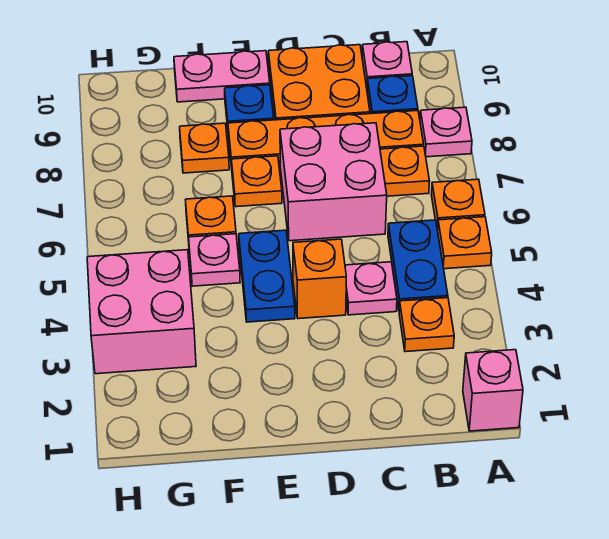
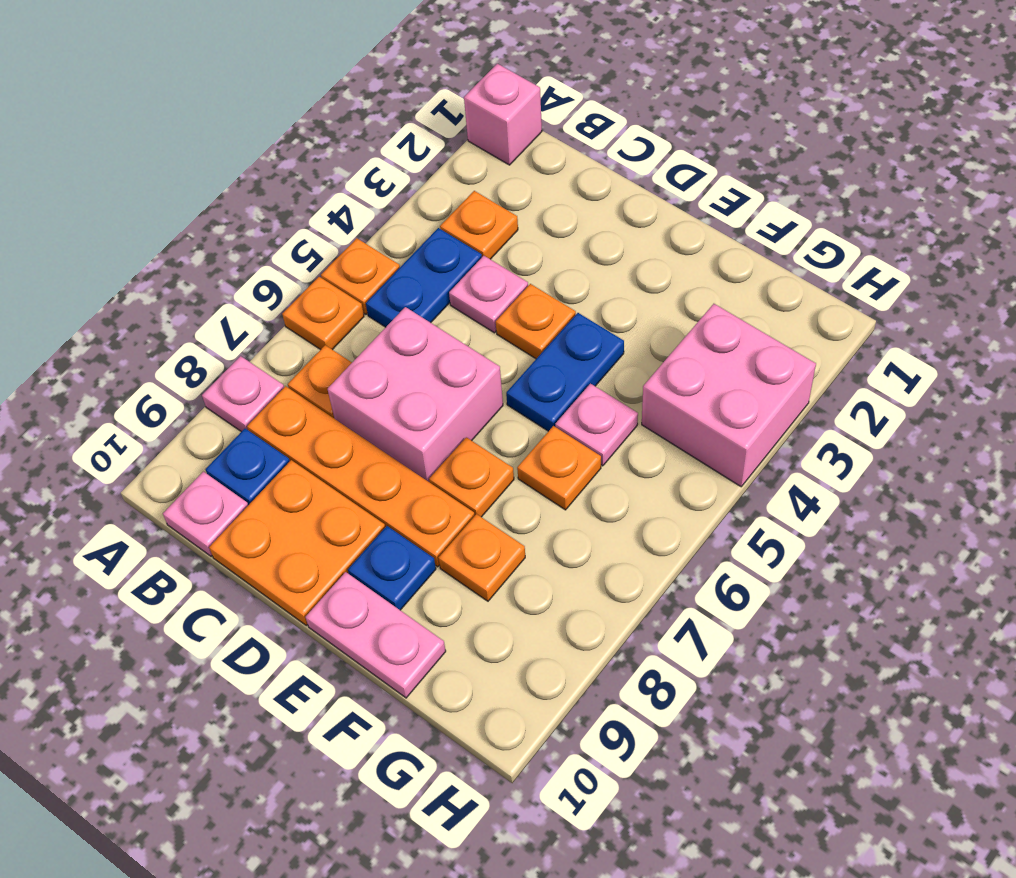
orange brick D4 level 1 -> orange plate D4 level 1

